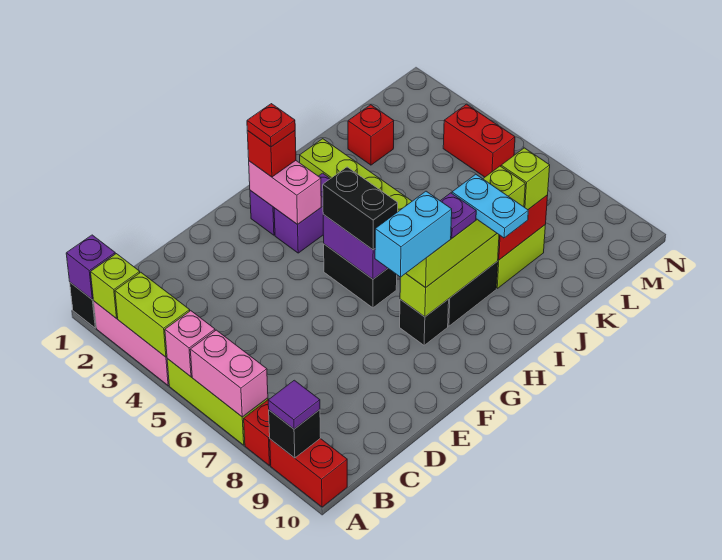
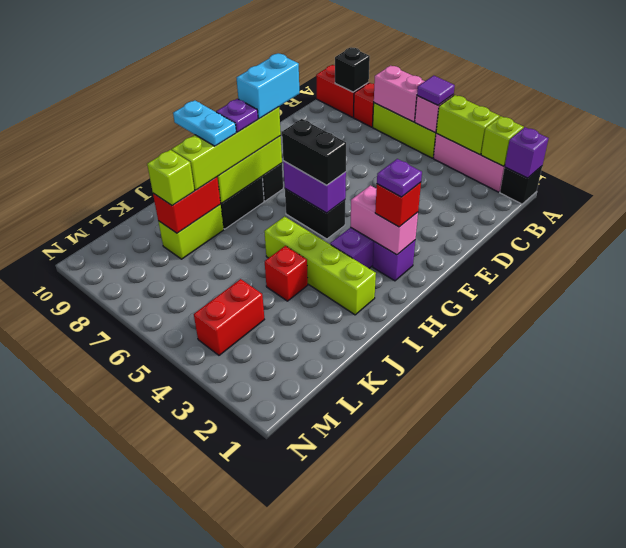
purple tile A9 level 3 -> purple tile A5 level 3
red plate G2 level 4 -> purple plate G2 level 4
red brick K2 level 1 -> red brick J4 level 1
red brick M4:M5 level 1 -> red brick L4:M4 level 1

